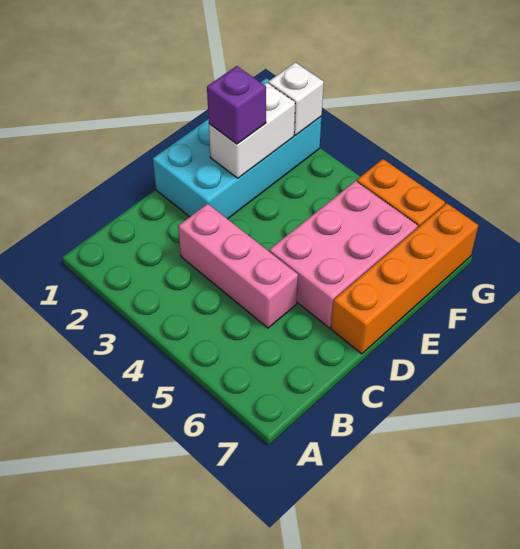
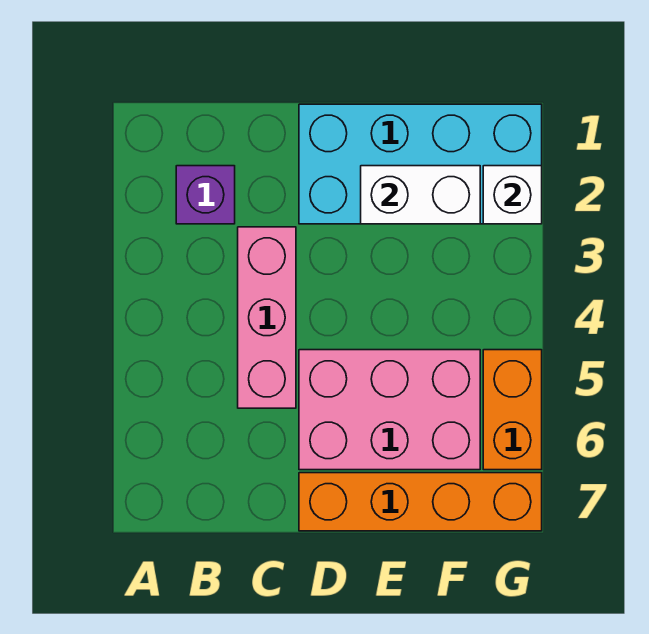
purple brick E2 level 3 -> purple brick B2 level 1

